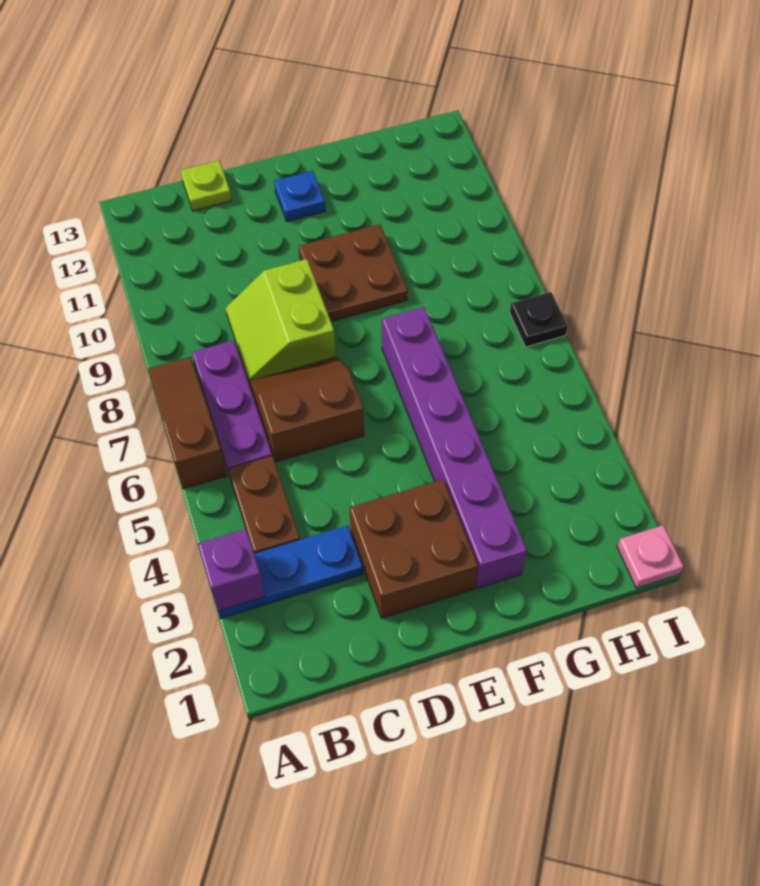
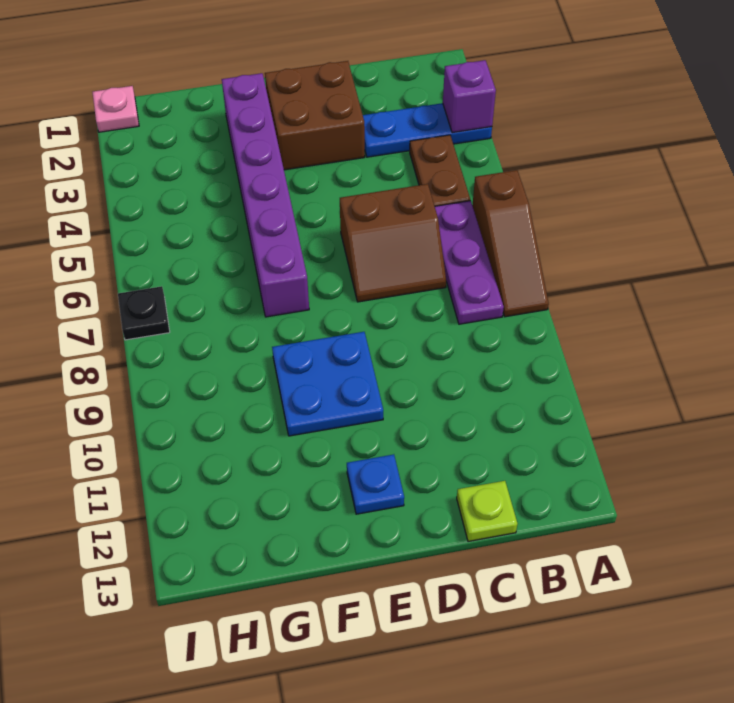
lime slope C8:D9 level 1 top D -> none
brown plate E9:F10 level 1 -> blue plate E9:F10 level 1

